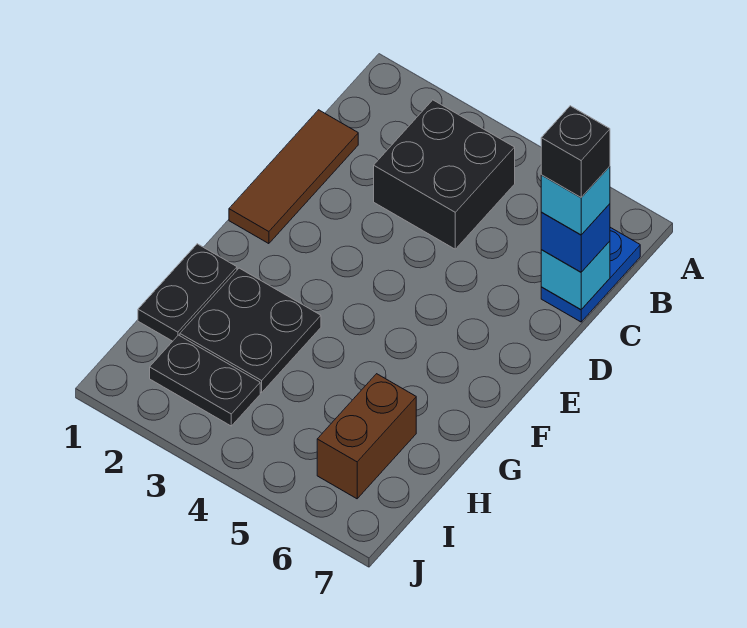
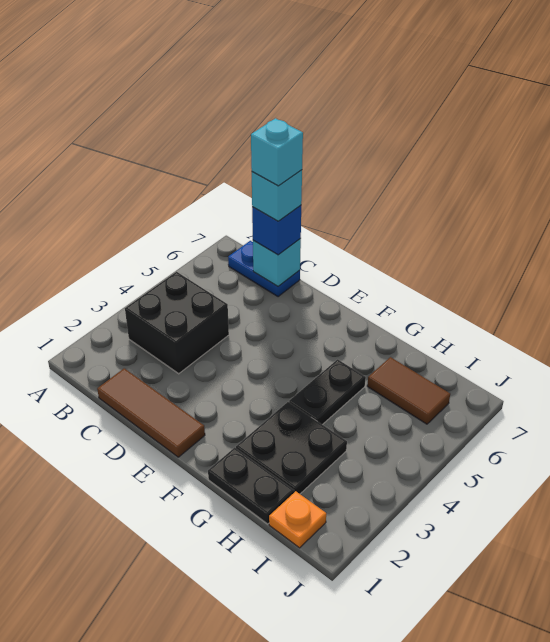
black brick C7 level 5 -> cyan brick C7 level 5
brown brick H6:I6 level 1 -> brown tile H6:I6 level 1
none -> orange plate I1 level 1
black plate I2:I3 level 1 -> black plate G4:G5 level 1

